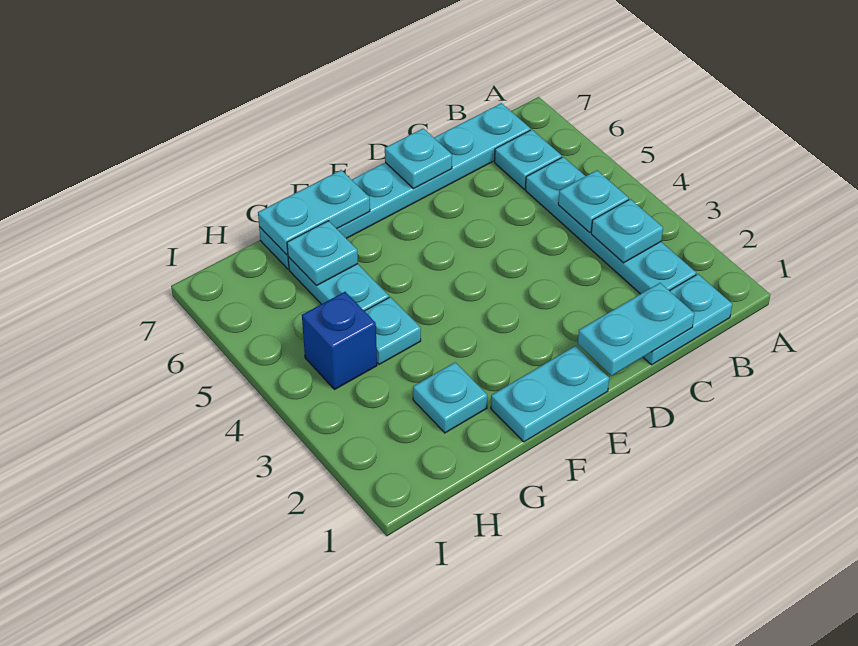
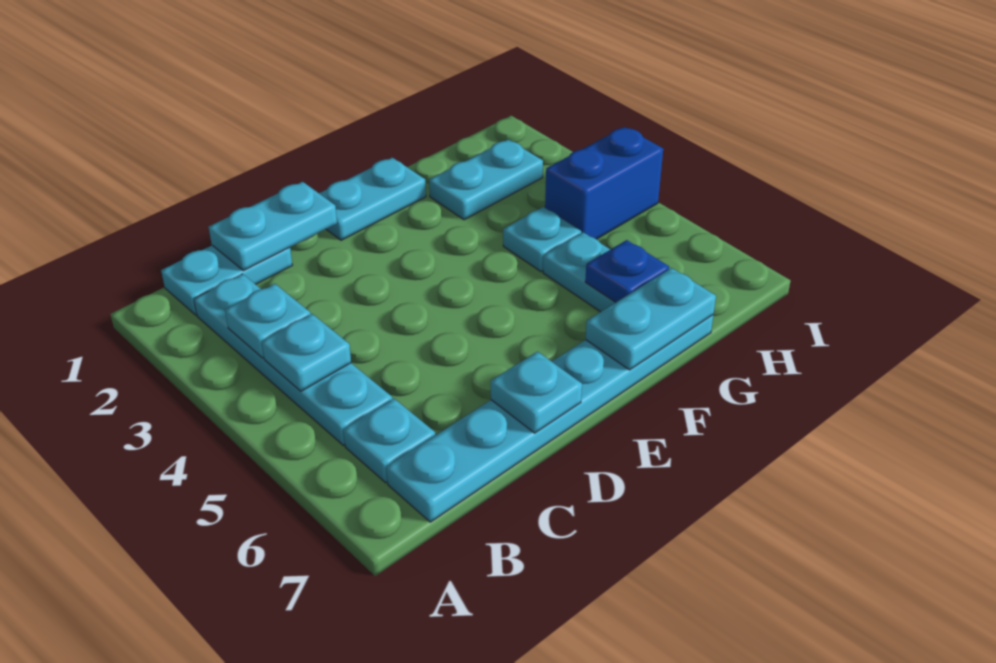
cyan plate G2 level 1 -> cyan plate G2:H2 level 1
cyan plate G6 level 2 -> blue plate G6 level 2
blue brick H4 level 1 -> blue brick H4:I4 level 1

